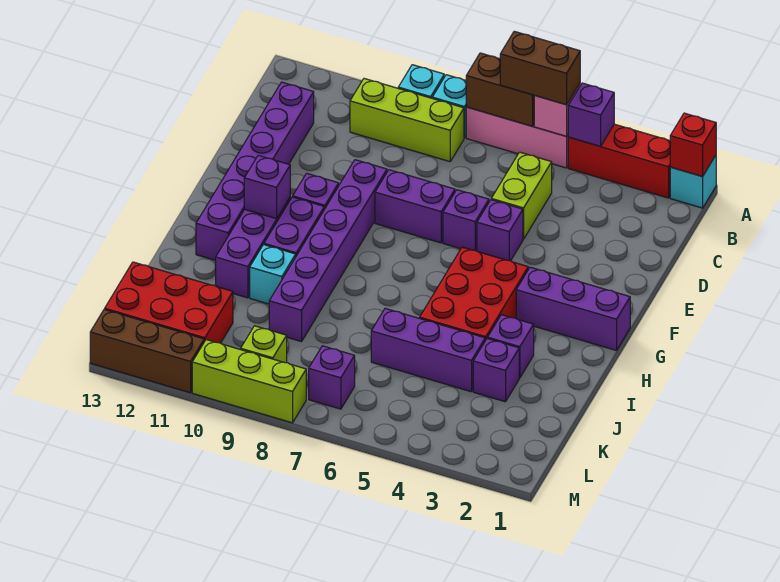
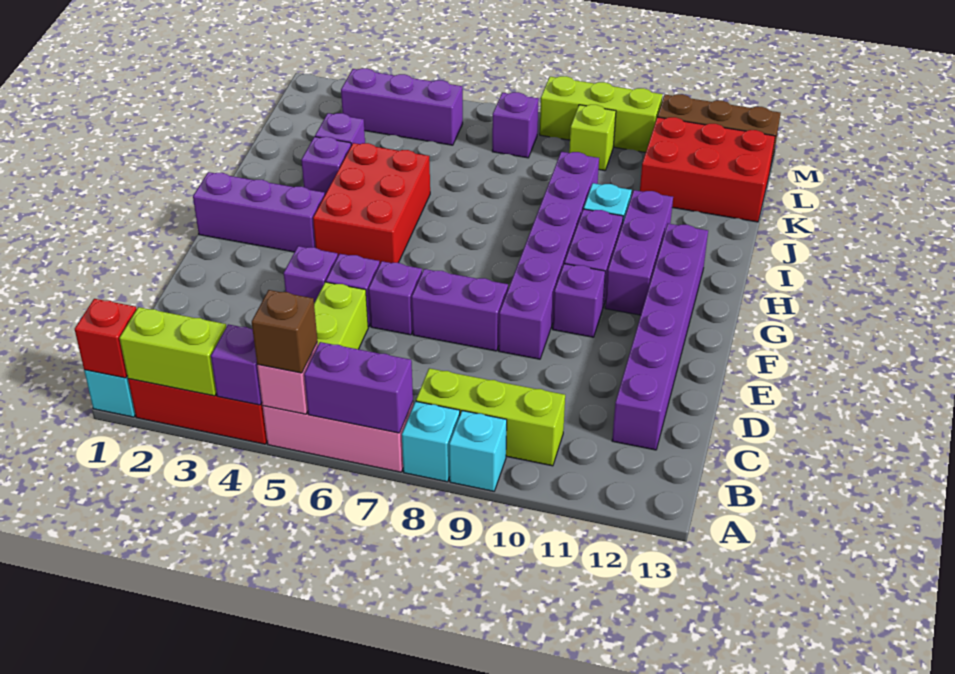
none -> lime brick A2:A3 level 2
brown brick A5:A6 level 3 -> brown brick A5 level 3
brown brick A6:A7 level 2 -> purple brick A6:A7 level 2
purple brick G11 level 2 -> purple brick E4 level 1
purple brick J4:J6 level 1 -> purple brick L3:L5 level 1

